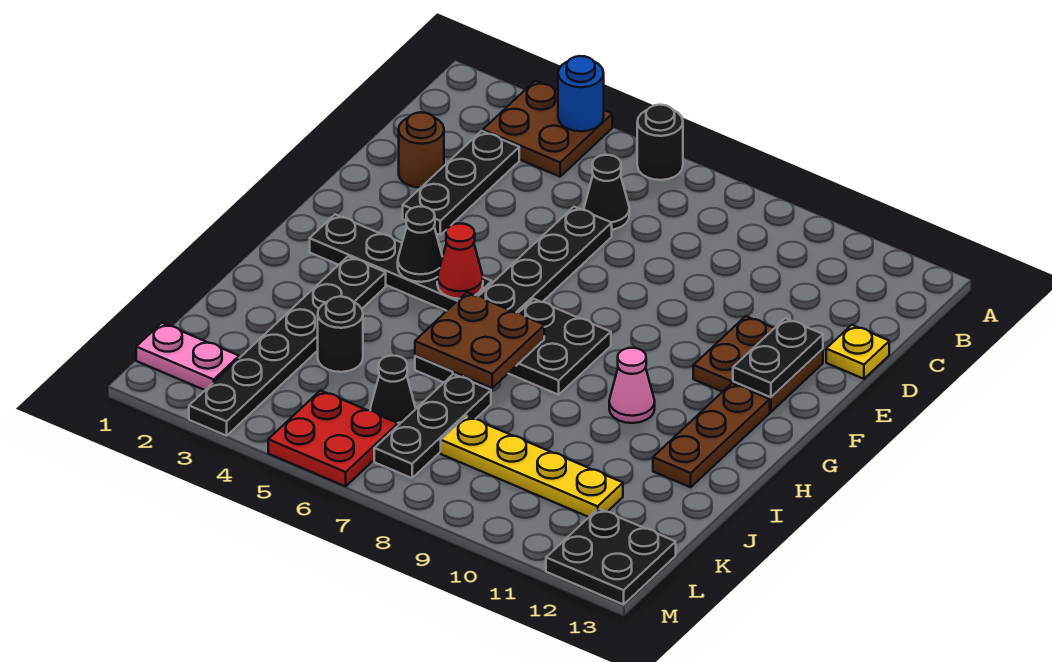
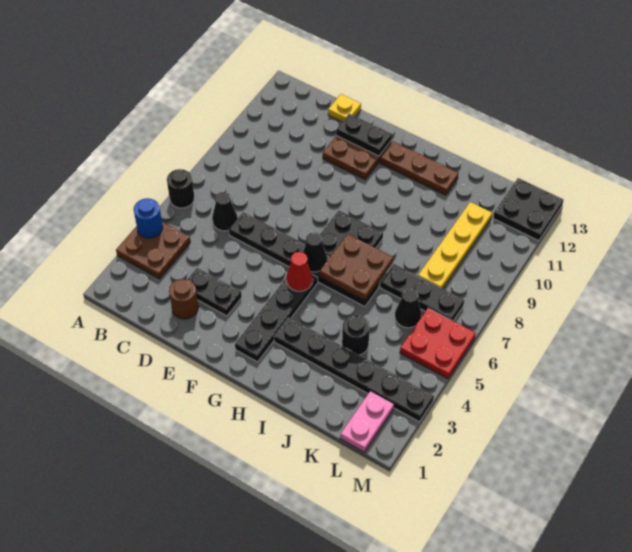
black plate C3:E3 level 1 -> black plate D3:E3 level 1
black cone G4 level 2 -> black cone G6 level 2
pink cone H10 level 1 -> none

